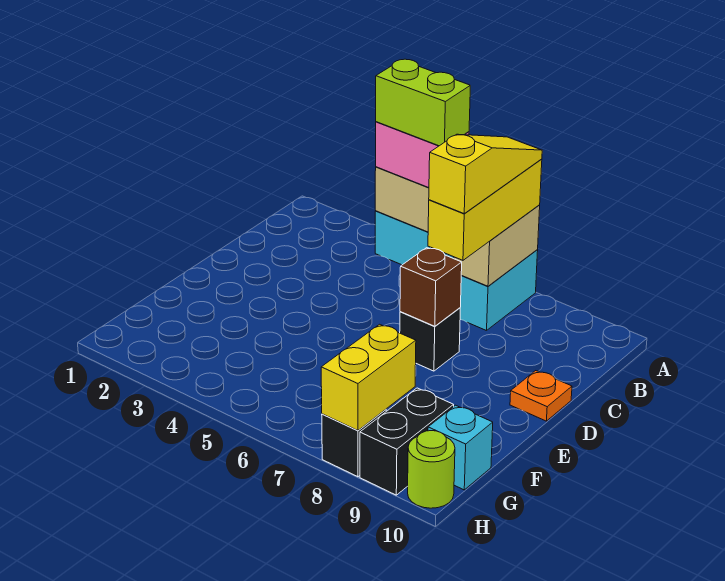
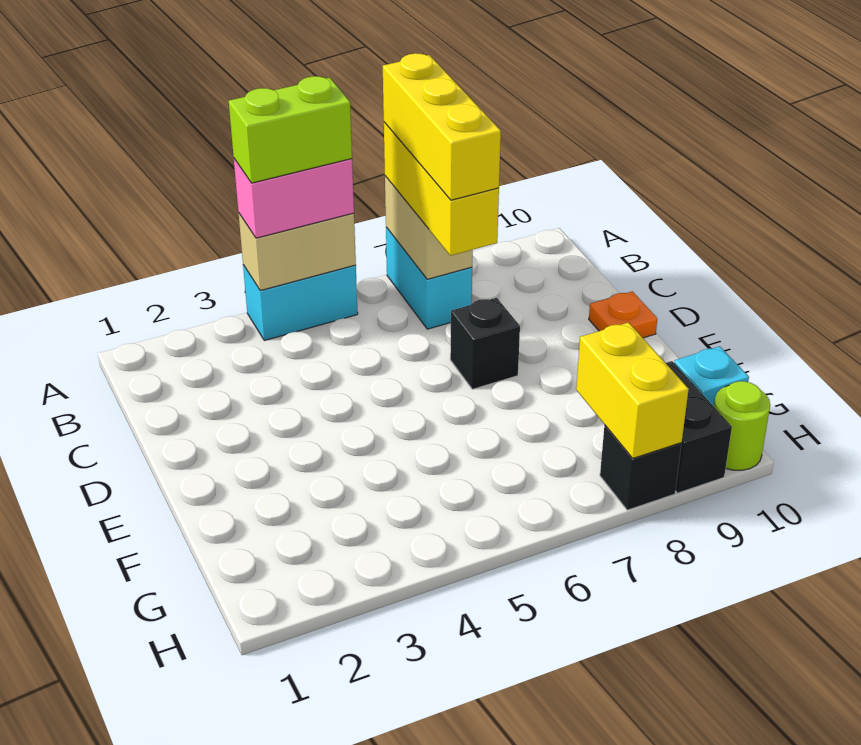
yellow slope A7:C7 level 4 top C -> yellow brick A7:C7 level 4
brown brick D7 level 2 -> none

